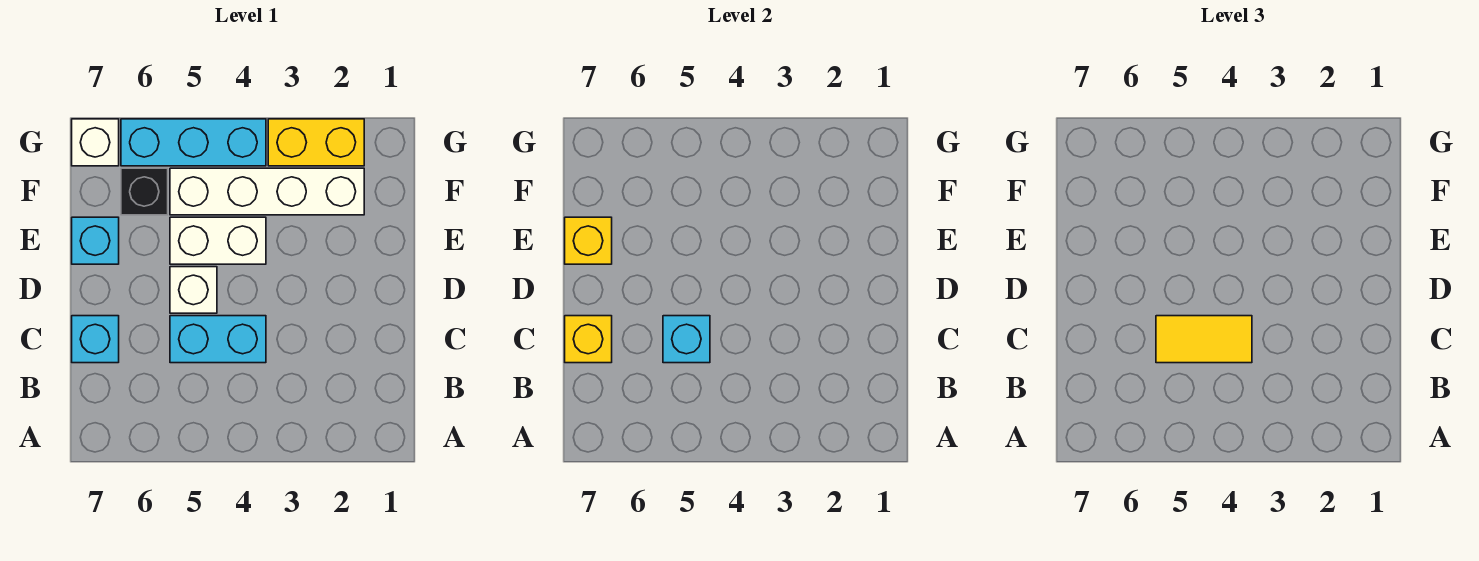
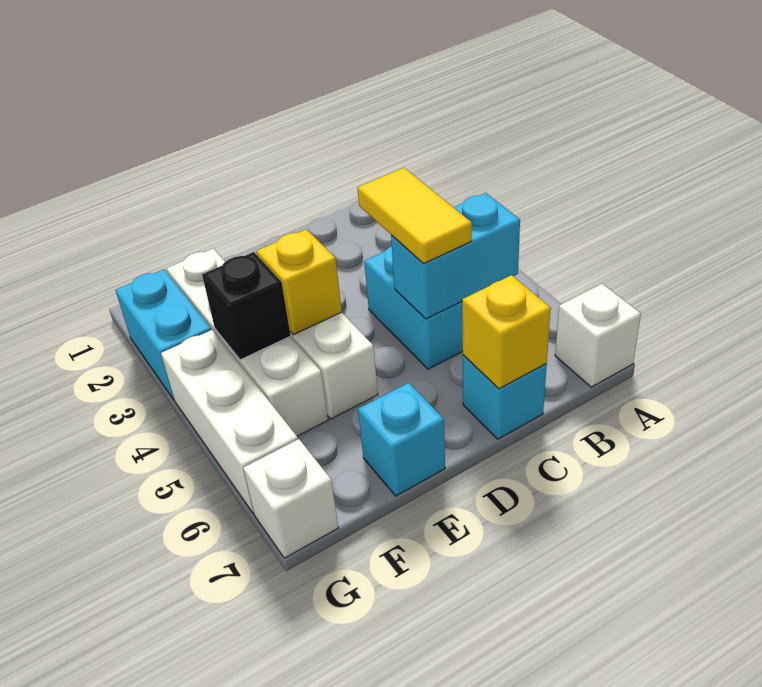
cyan brick C5 level 2 -> cyan brick B5:C5 level 2
white brick D5 level 1 -> white brick A7 level 1
yellow brick E7 level 2 -> yellow brick E4 level 2
black brick F6 level 1 -> black brick F4 level 2
yellow brick G2:G3 level 1 -> cyan brick G2:G3 level 1
cyan brick G4:G6 level 1 -> white brick G4:G6 level 1

